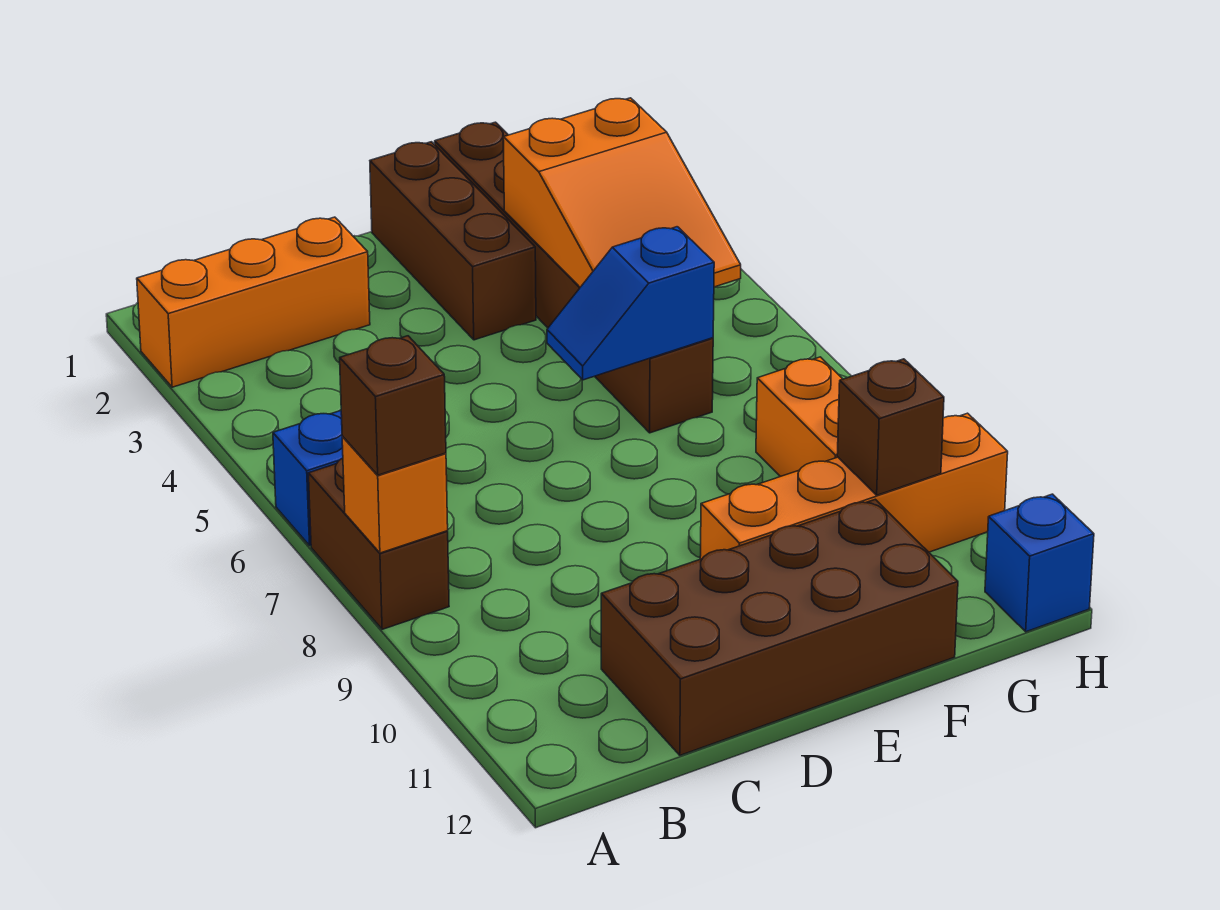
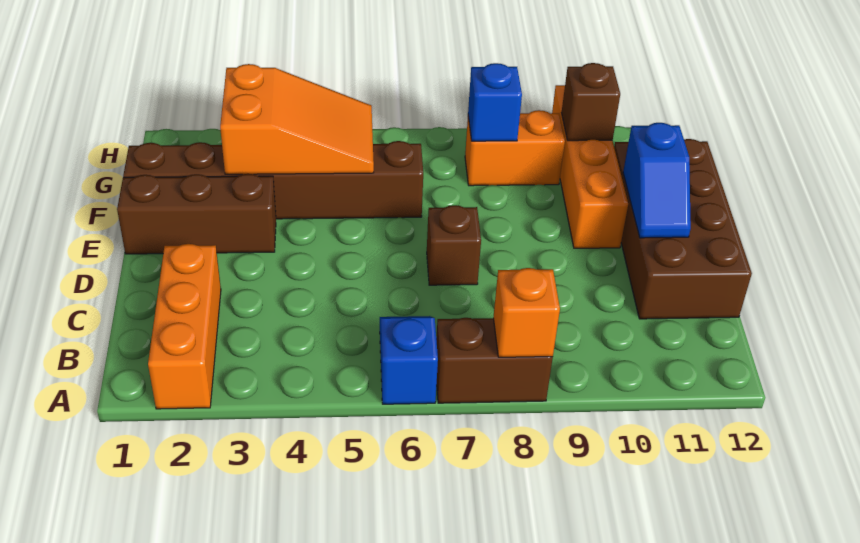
brown brick A8 level 3 -> brown brick D7 level 1
blue slope E6:F6 level 2 top F -> blue slope D11:E11 level 2 top E
blue brick H12 level 1 -> blue brick G8 level 2

